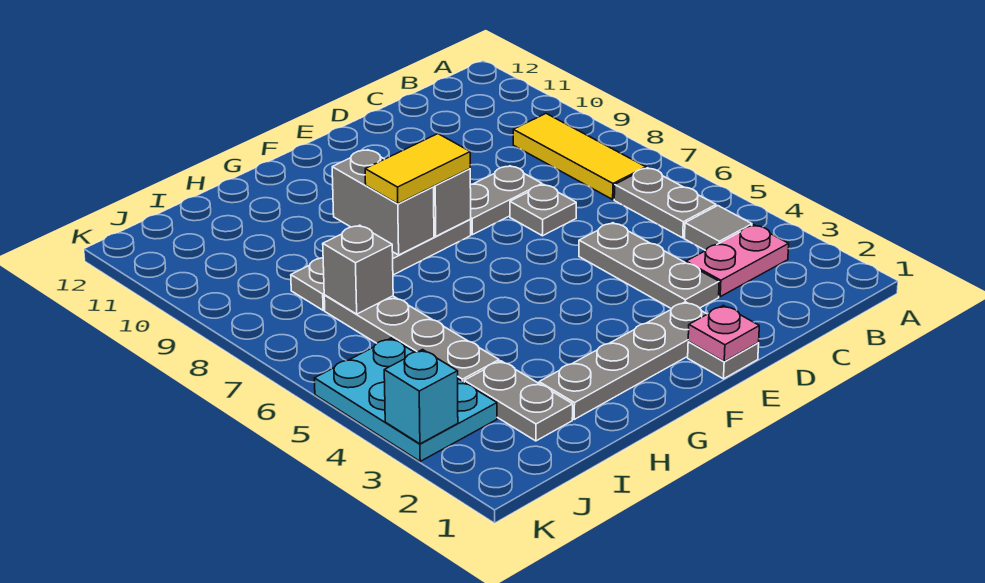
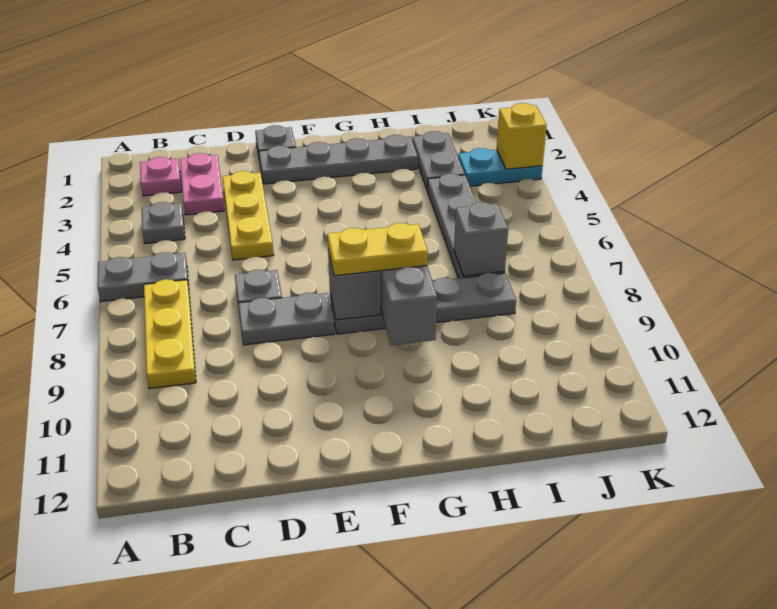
pink plate B3:C3 level 1 -> pink plate C2:C3 level 1
grey tile B4 level 1 -> grey plate B4 level 1
grey plate B5:B6 level 1 -> grey plate A6:B6 level 1
yellow tile B7:B9 level 1 -> yellow plate B7:B9 level 1
grey plate D3:D5 level 1 -> yellow plate D3:D5 level 1
pink plate E1 level 2 -> pink plate B2 level 1
yellow tile F8:G8 level 3 -> yellow plate F8:G8 level 3
cyan plate J3:K5 level 1 -> cyan plate J3:K3 level 1
cyan brick K3 level 2 -> yellow brick K3 level 2

